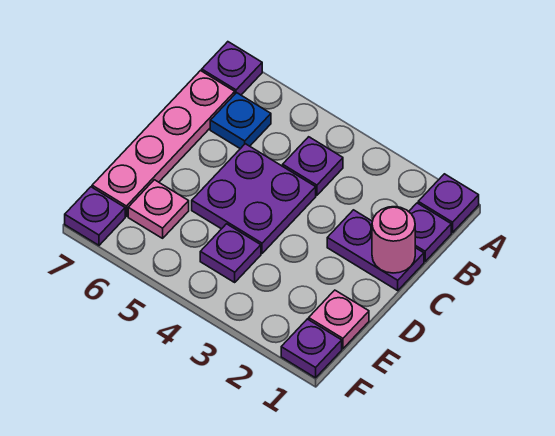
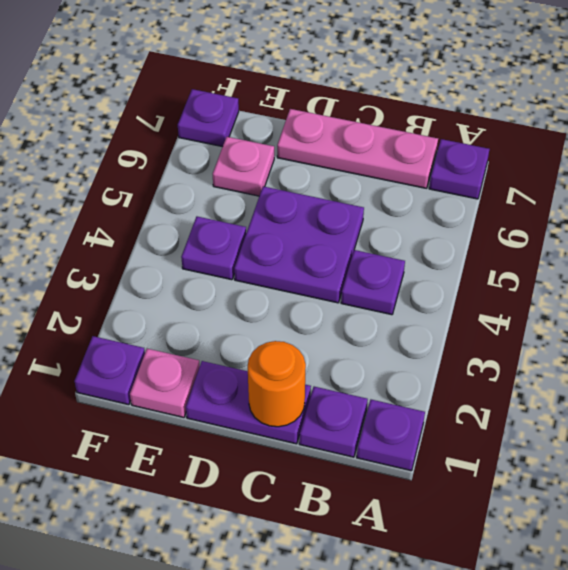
blue plate B6 level 1 -> none
pink plate B7:E7 level 1 -> pink plate B7:D7 level 1
purple plate C1:C2 level 1 -> purple plate C1:D1 level 1
pink round brick C1 level 2 -> orange round brick C1 level 2

